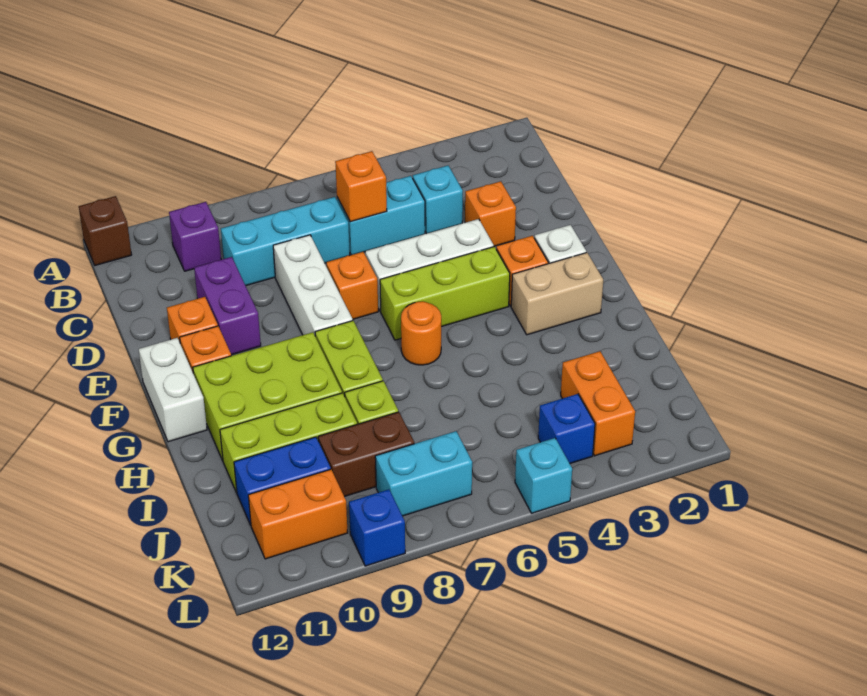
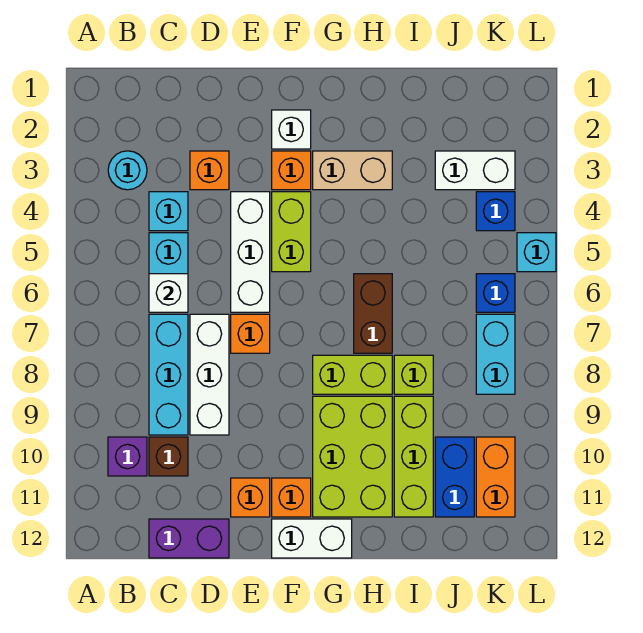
brown brick A12 level 1 -> brown brick C10 level 1
none -> cyan round brick B3 level 1
orange brick C6 level 2 -> white brick C6 level 2
white brick D8:F8 level 1 -> white brick D7:D9 level 1
purple brick D10:E10 level 1 -> purple brick C12:D12 level 1
lime brick F4:F6 level 1 -> lime brick F4:F5 level 1
tan brick G2:G3 level 1 -> tan brick G3:H3 level 1
orange round brick G6 level 1 -> none
orange brick J3:K3 level 1 -> white brick J3:K3 level 1
brown brick J8:J9 level 1 -> brown brick H6:H7 level 1
blue brick L9 level 1 -> blue brick K6 level 1

